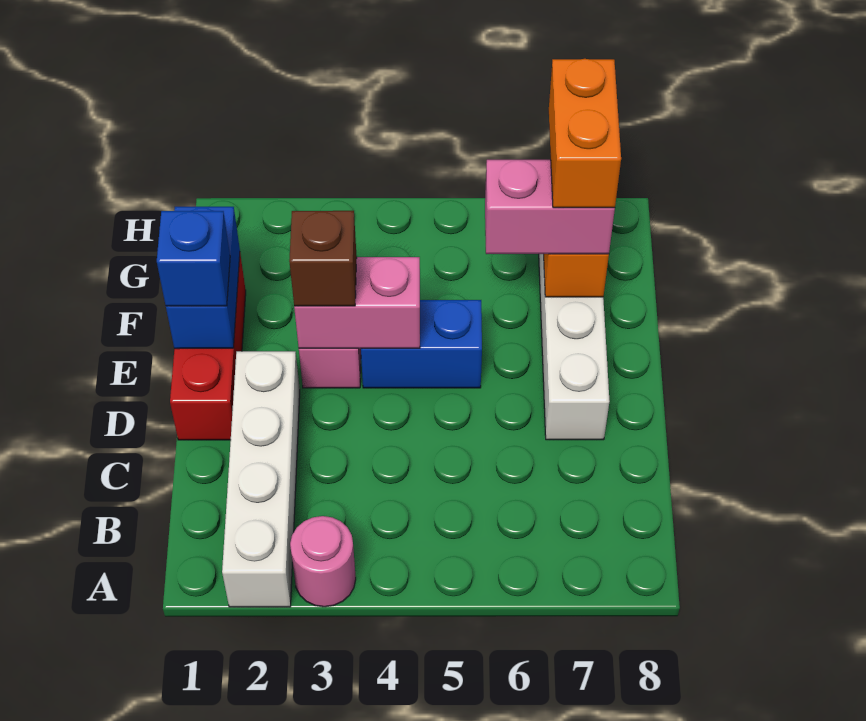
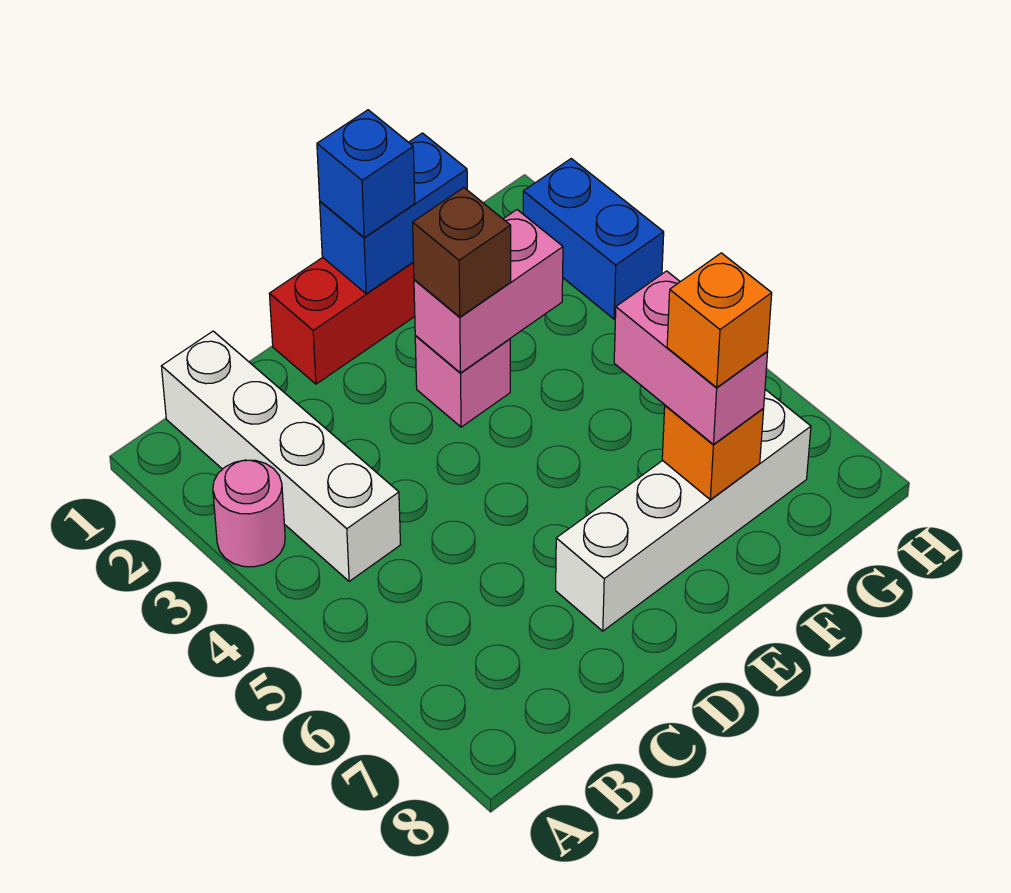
white brick A2:D2 level 1 -> white brick B1:B4 level 1
pink brick E3:E4 level 2 -> pink brick E3:F3 level 2
blue brick E4:E5 level 1 -> blue brick H2:H3 level 1
orange brick F7:G7 level 4 -> orange brick F7 level 4

